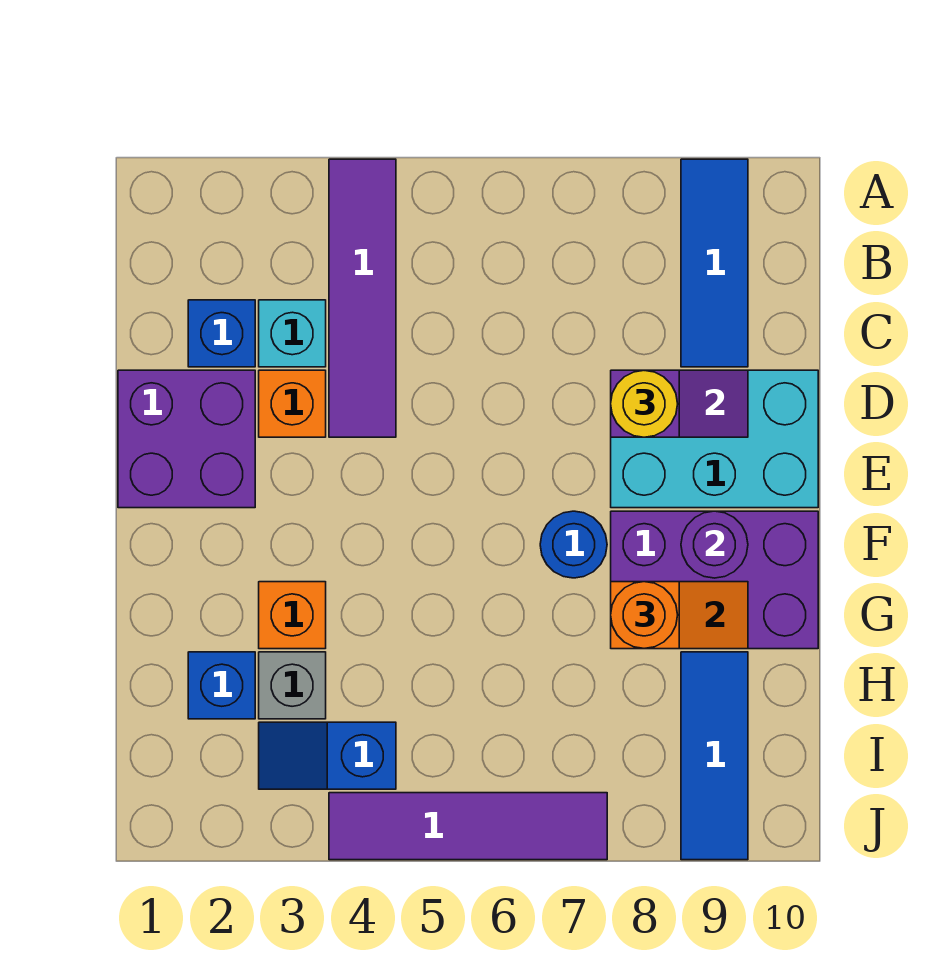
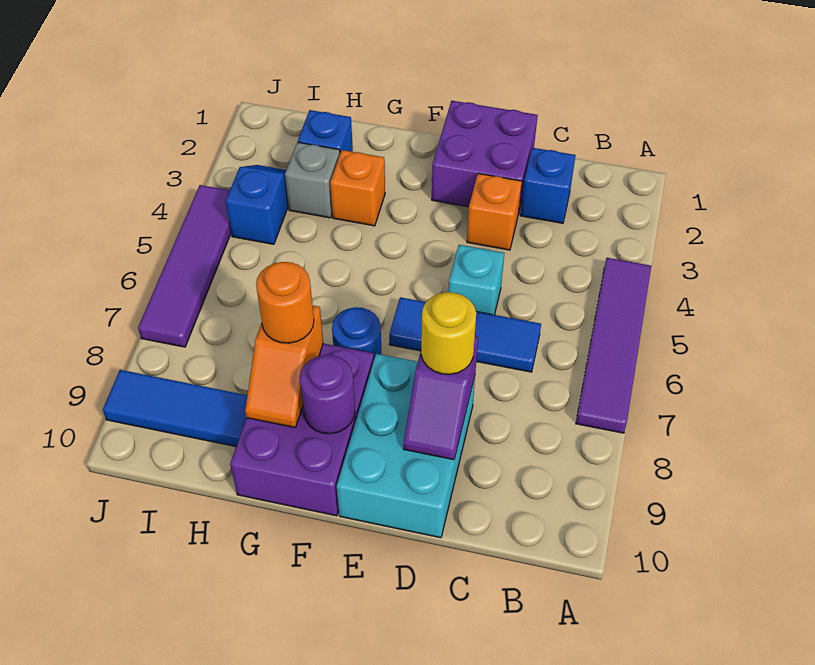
purple tile A4:D4 level 1 -> purple tile A4:A7 level 1
blue tile A9:C9 level 1 -> blue tile C6:E6 level 1
cyan brick C3 level 1 -> cyan brick D5 level 1

